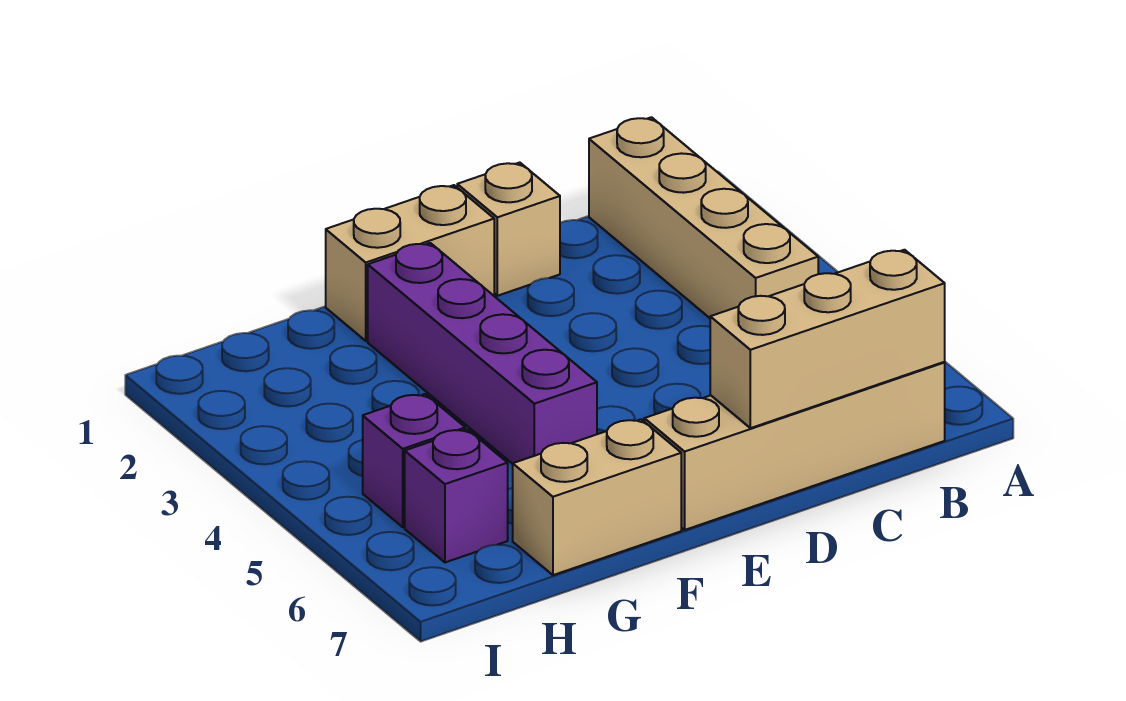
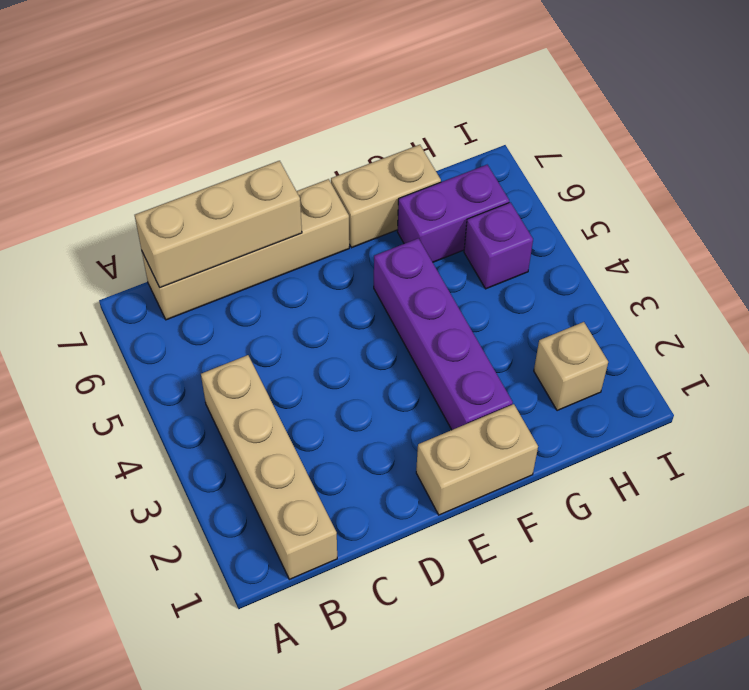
tan brick D1 level 1 -> tan brick H2 level 1
purple brick H6 level 1 -> purple brick G6:H6 level 1

